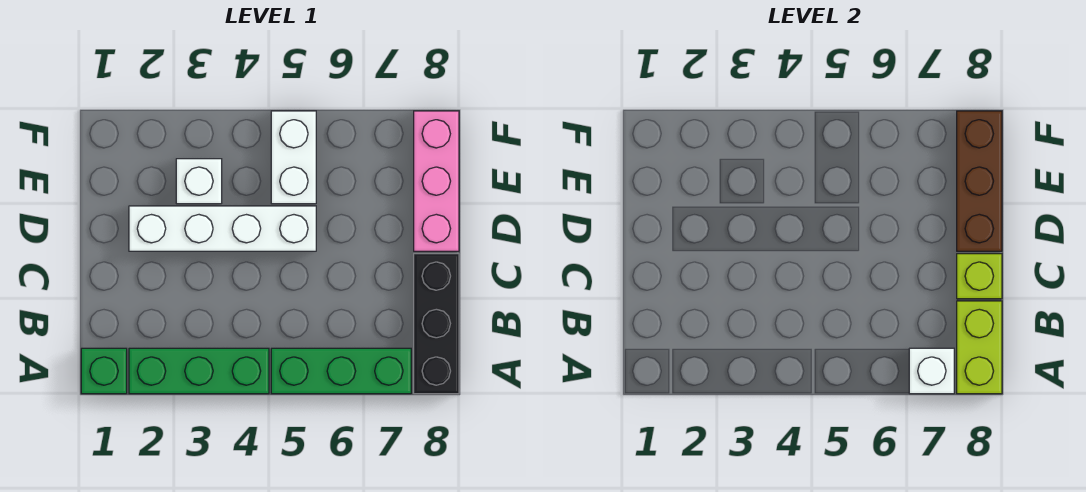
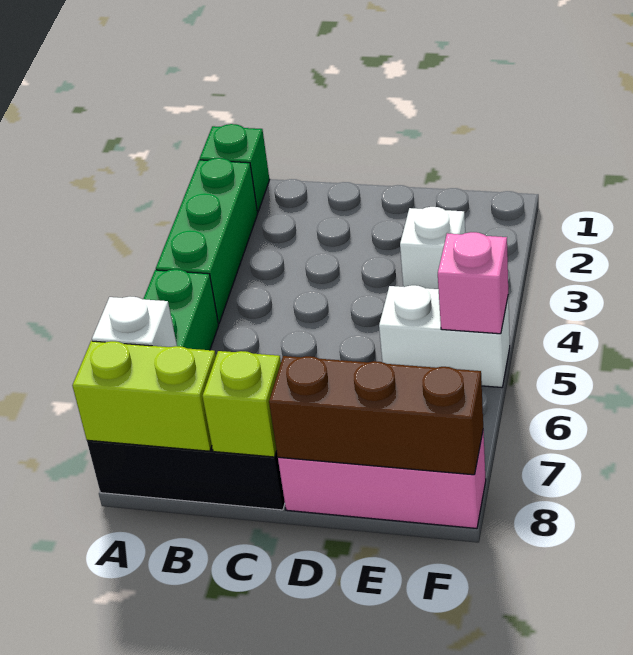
white brick D2:D5 level 1 -> none
none -> pink brick F5 level 2

